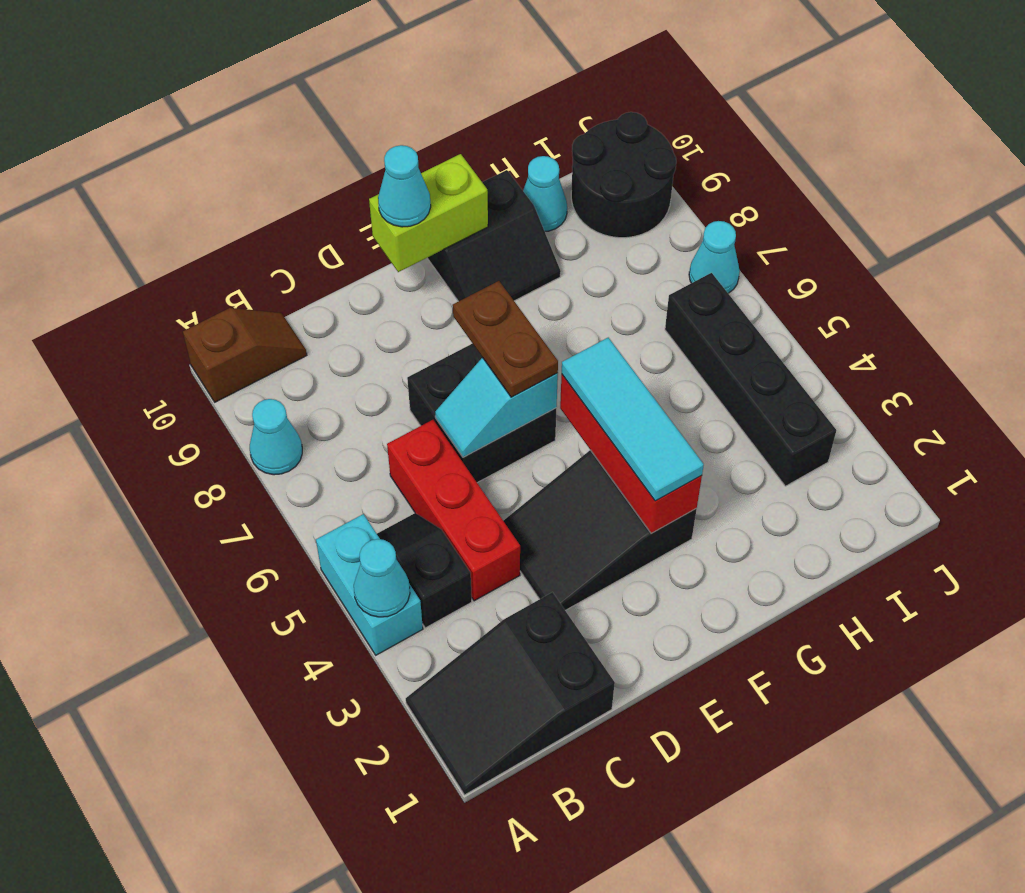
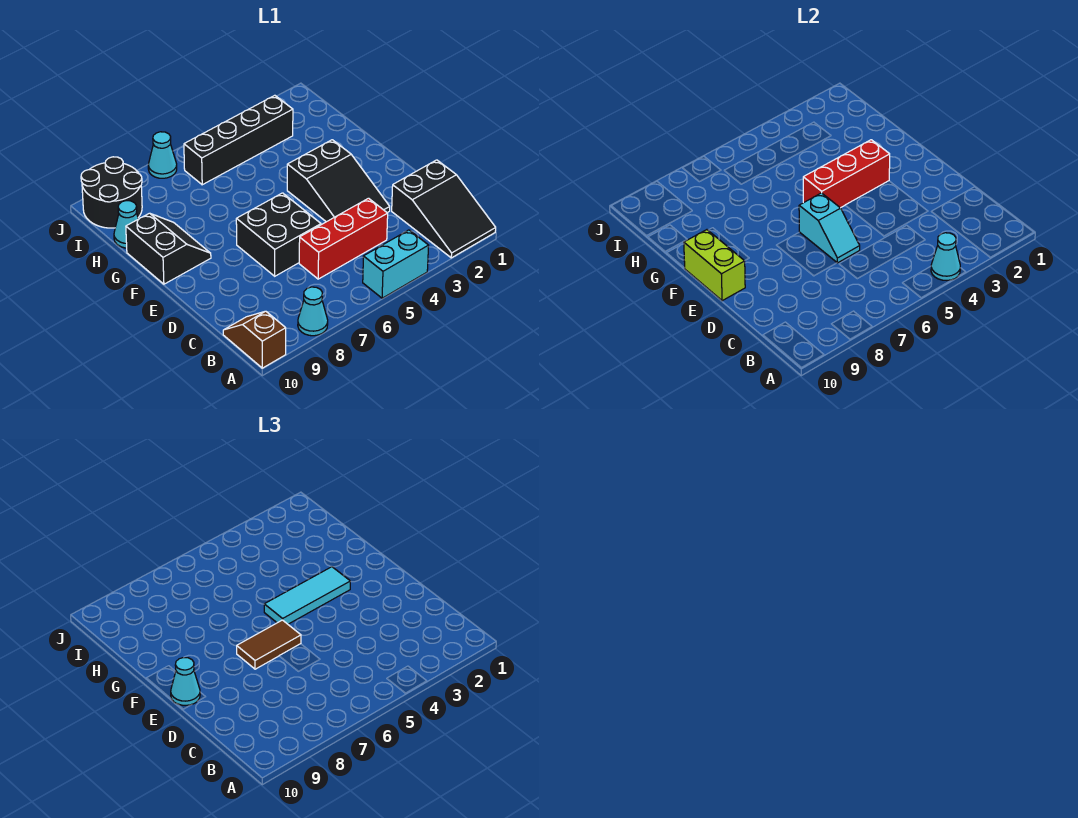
black slope B4:B5 level 1 top 4 -> none
brown plate E6:E7 level 3 -> brown tile E6:E7 level 3

